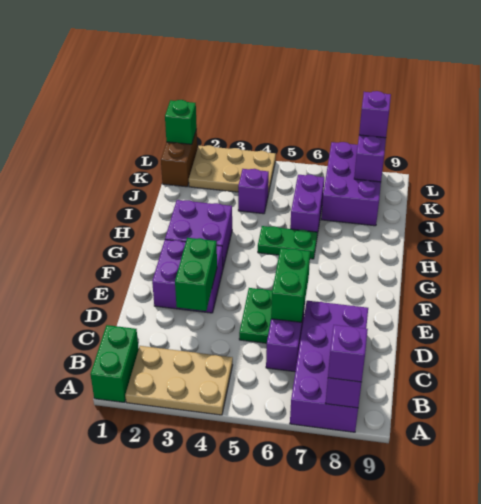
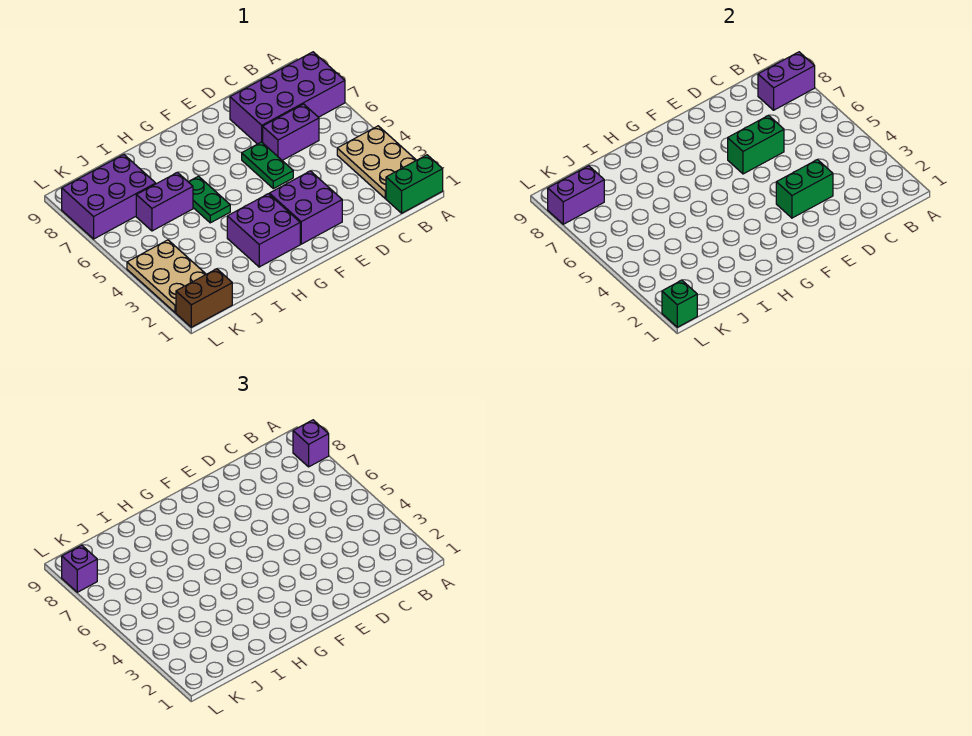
green plate D5:E5 level 1 -> green plate E5:E6 level 1
purple brick J4 level 1 -> none

